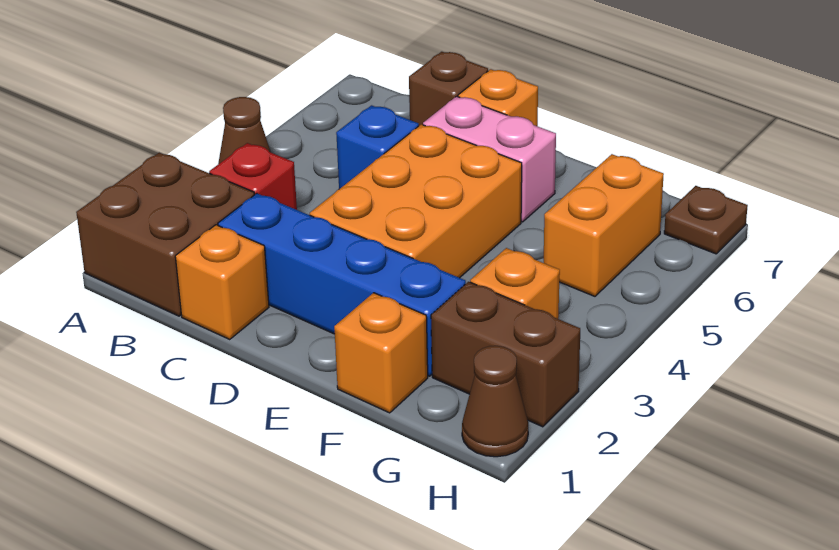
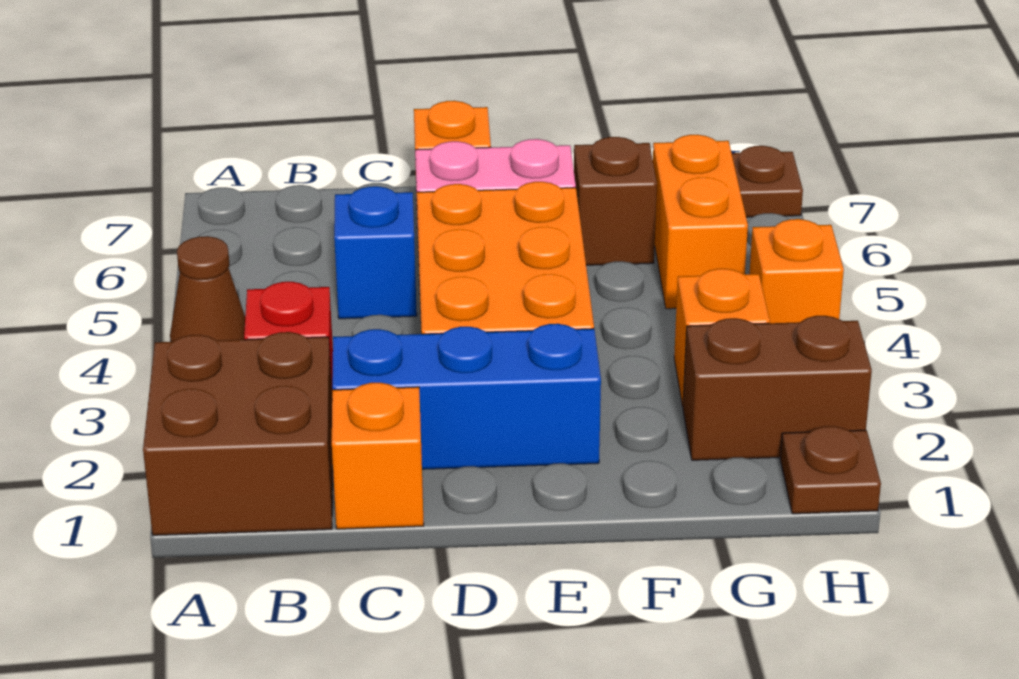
blue brick C2:F2 level 1 -> blue brick C2:E2 level 1
brown brick C7 level 1 -> brown brick F6 level 1
orange brick F1 level 1 -> orange brick H4 level 1
brown cone H1 level 1 -> brown plate H1 level 1

